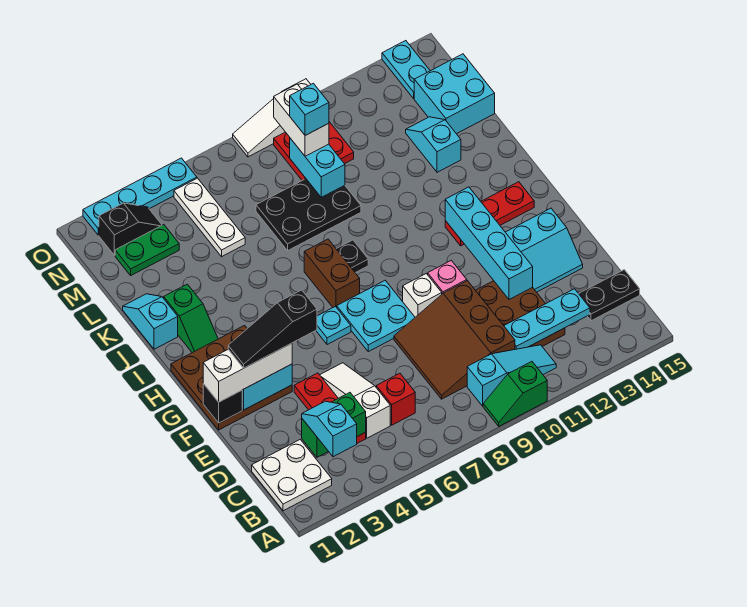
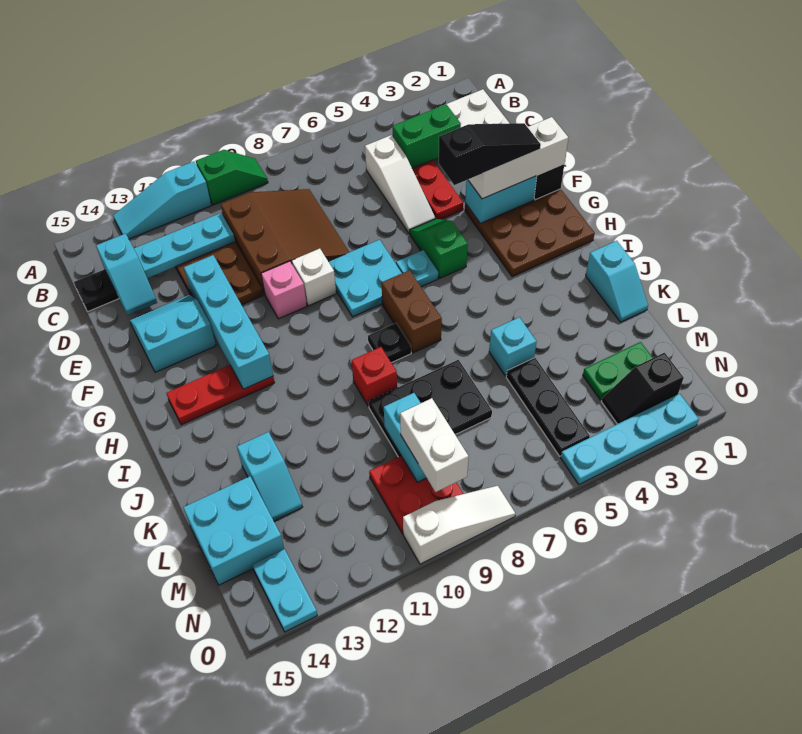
cyan slope B3:C3 level 3 top B -> cyan slope C14:D14 level 2 top C
cyan slope B9:B11 level 1 top 9 -> cyan slope A11:A13 level 1 top 11
red brick C6 level 1 -> red brick J9 level 1
green slope I2:J2 level 1 top J -> green slope F5:G5 level 1 top G
white plate L5:N5 level 1 -> black plate L5:N5 level 1
cyan brick M9 level 4 -> cyan brick K5 level 1

